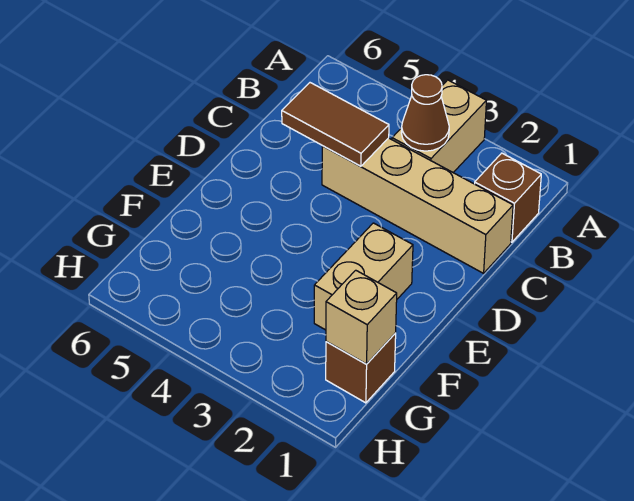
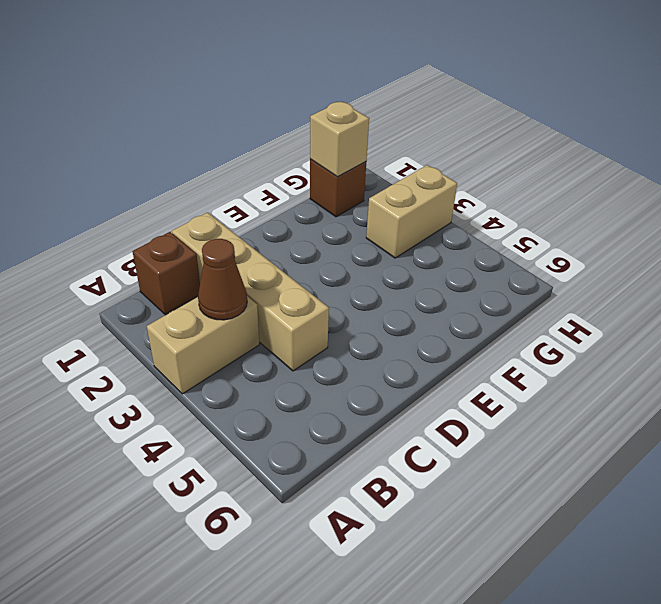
brown tile C4:C5 level 2 -> none
tan brick E2:F2 level 1 -> tan brick G3:H3 level 1

